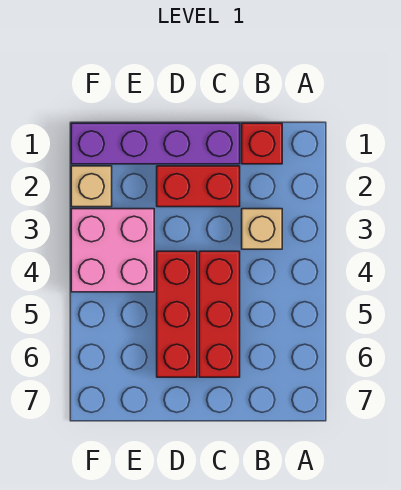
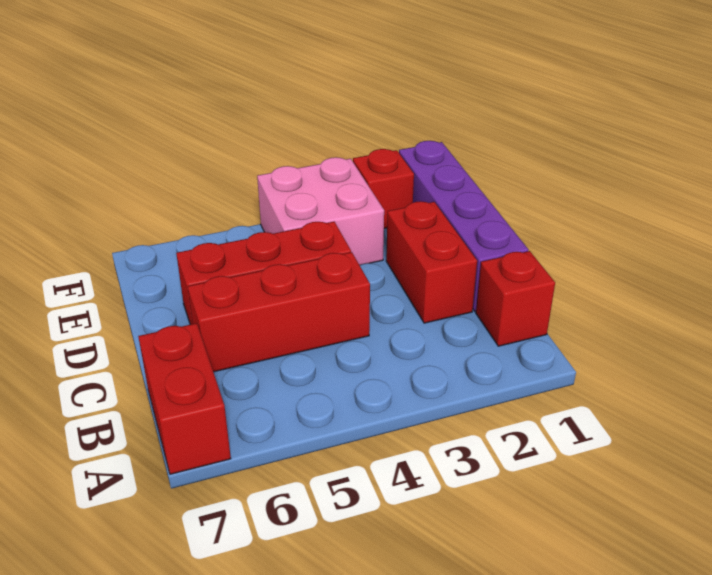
none -> red brick A7:B7 level 1
tan brick B3 level 1 -> none
tan brick F2 level 1 -> red brick F2 level 1

